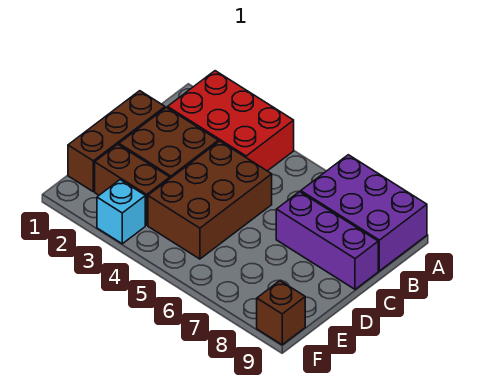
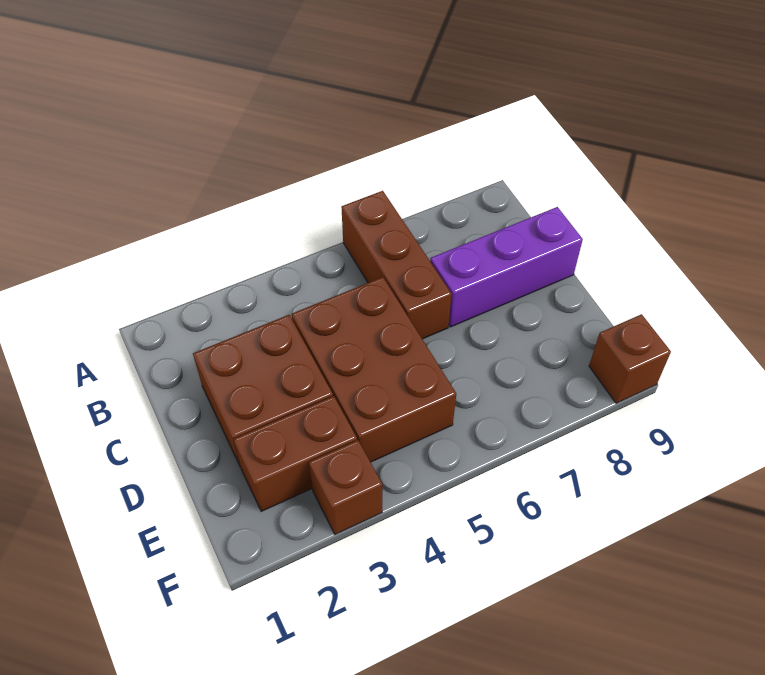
red brick A2:B4 level 1 -> none
purple brick A7:B9 level 1 -> none
brown brick C1:E1 level 1 -> brown brick A6:C6 level 1
cyan brick F3 level 1 -> brown brick F3 level 1

